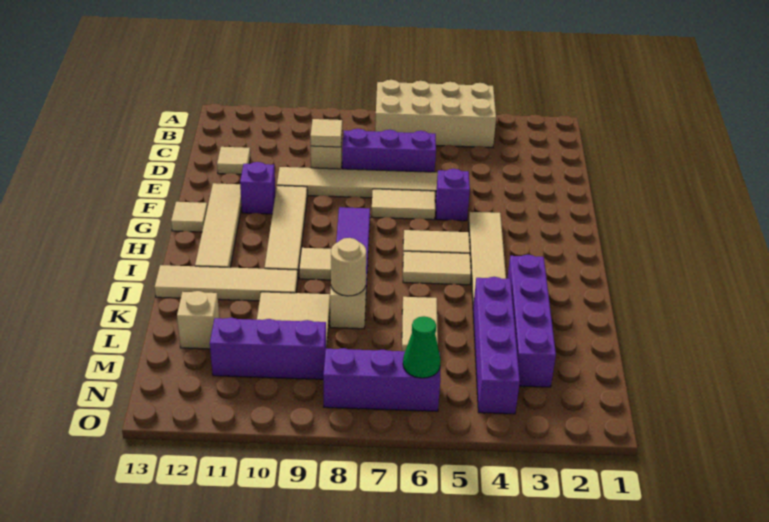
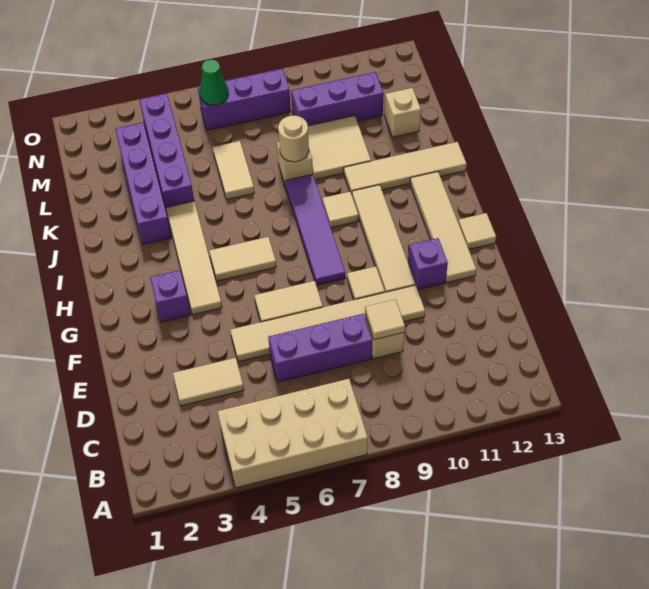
tan tile D12 level 1 -> tan tile F9 level 1
purple brick F5 level 1 -> purple brick G3 level 1
tan tile I5:I6 level 1 -> tan tile D3:D4 level 1

